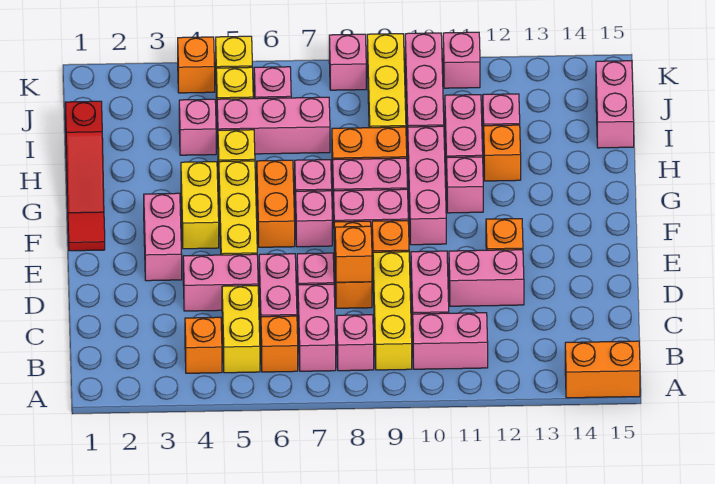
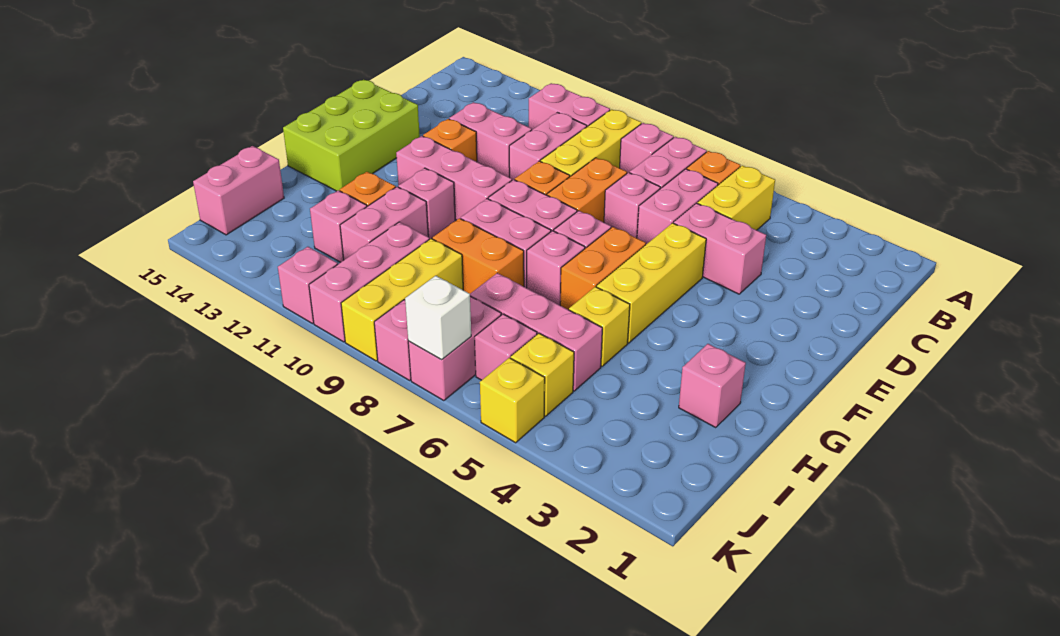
orange brick A14:A15 level 1 -> none
orange brick B4 level 1 -> none
orange brick D8 level 2 -> none
pink brick E3:F3 level 1 -> pink brick J7:K7 level 1
none -> lime brick E14:G15 level 1
red tile F1 level 1 -> none
yellow brick F4:G4 level 1 -> none
pink brick F10:H10 level 1 -> pink brick F10:F12 level 1
red slope G1:I1 level 1 top I -> none
pink brick I4 level 1 -> pink brick H2 level 1
orange brick K4 level 1 -> none
none -> white brick K7 level 2

